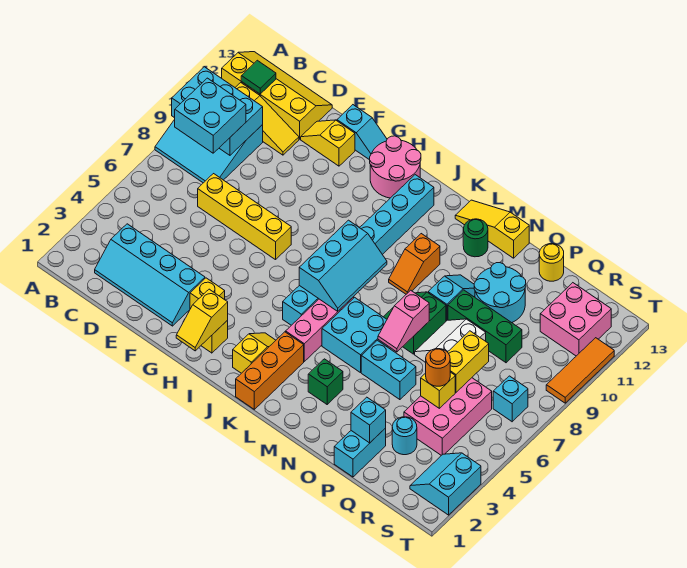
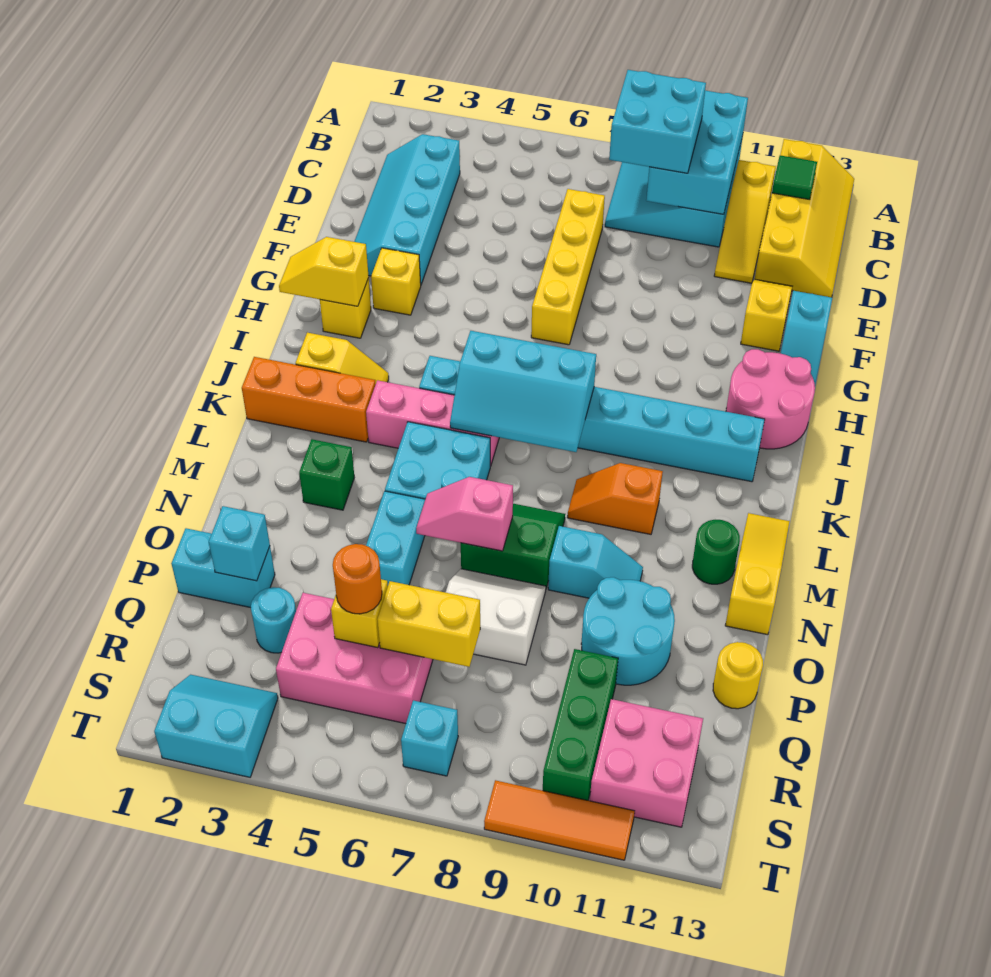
green brick O9:Q9 level 1 -> green brick Q10:S10 level 1

